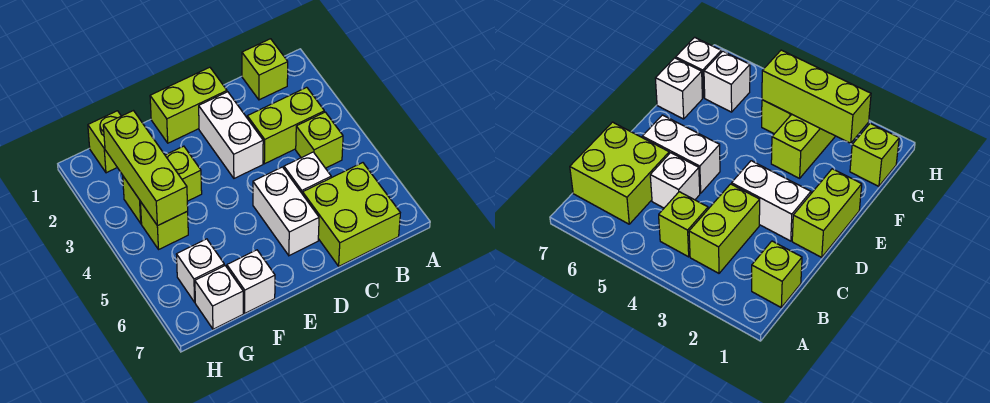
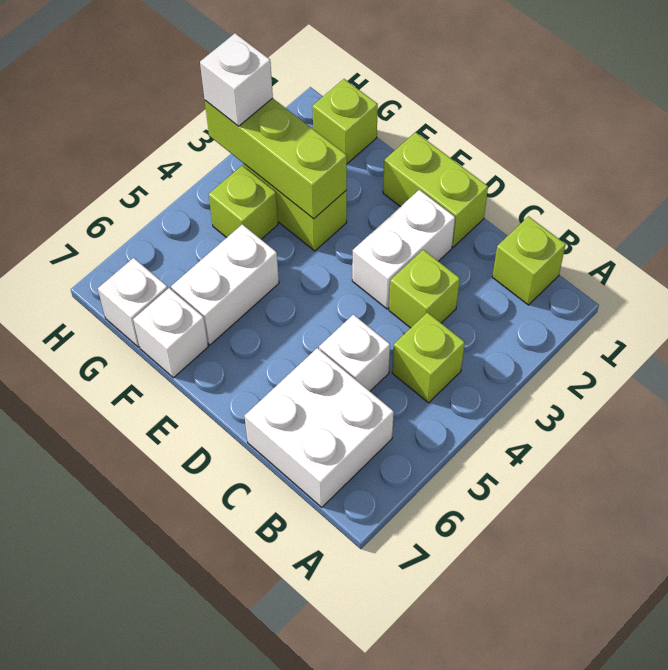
lime brick B3:C3 level 1 -> lime brick C3 level 1
lime brick B6:C7 level 1 -> white brick B6:C7 level 1
white brick D5:D6 level 1 -> white brick F5:F6 level 1
lime brick G2:G4 level 2 -> lime brick F3:H3 level 2
white brick G6 level 1 -> white brick H3 level 3

